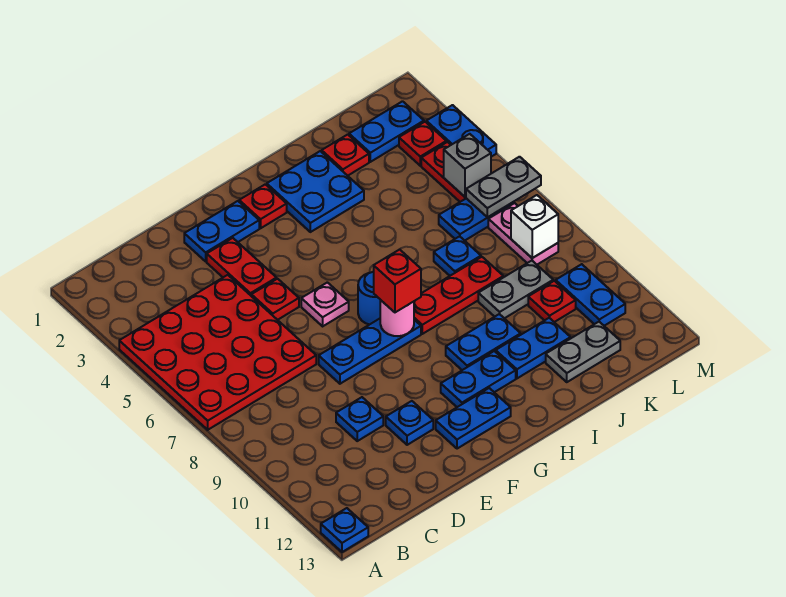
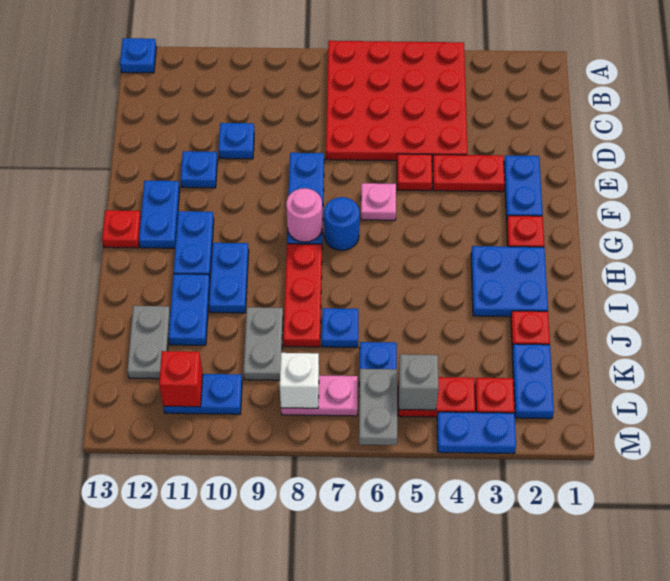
red brick G8 level 3 -> red brick L11 level 2
red plate K10 level 1 -> red plate G13 level 1

